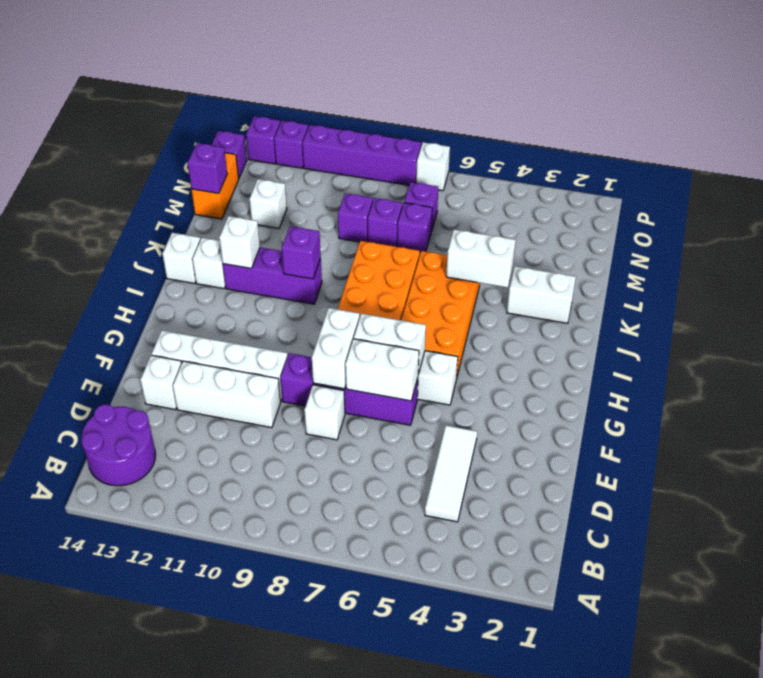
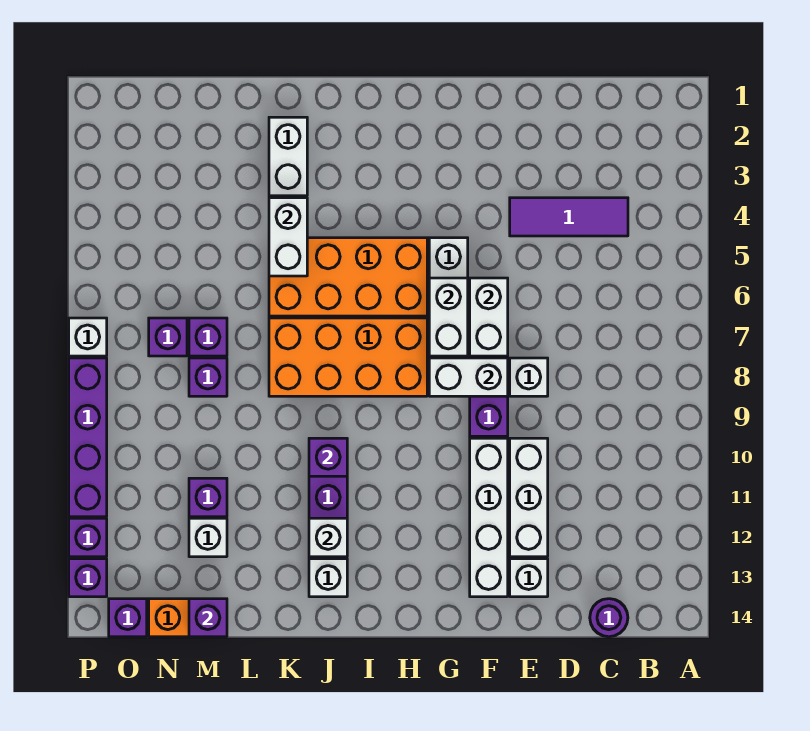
purple round brick B13:C14 level 1 -> purple round brick C14 level 1
white tile C4:E4 level 1 -> purple tile C4:E4 level 1
white brick J14 level 1 -> none
purple brick M9 level 1 -> purple brick M11 level 1

